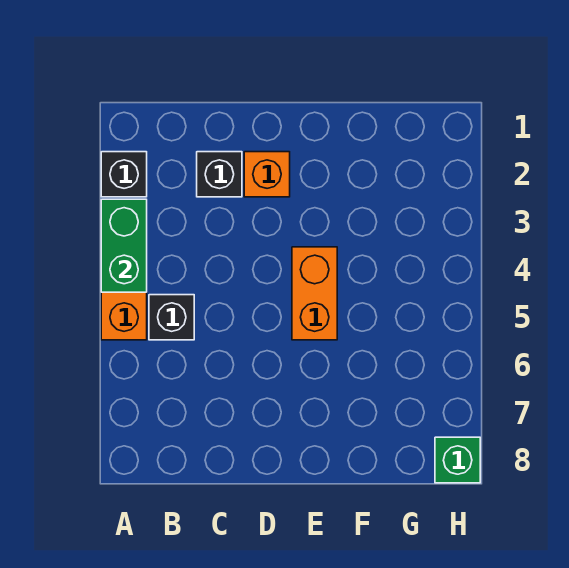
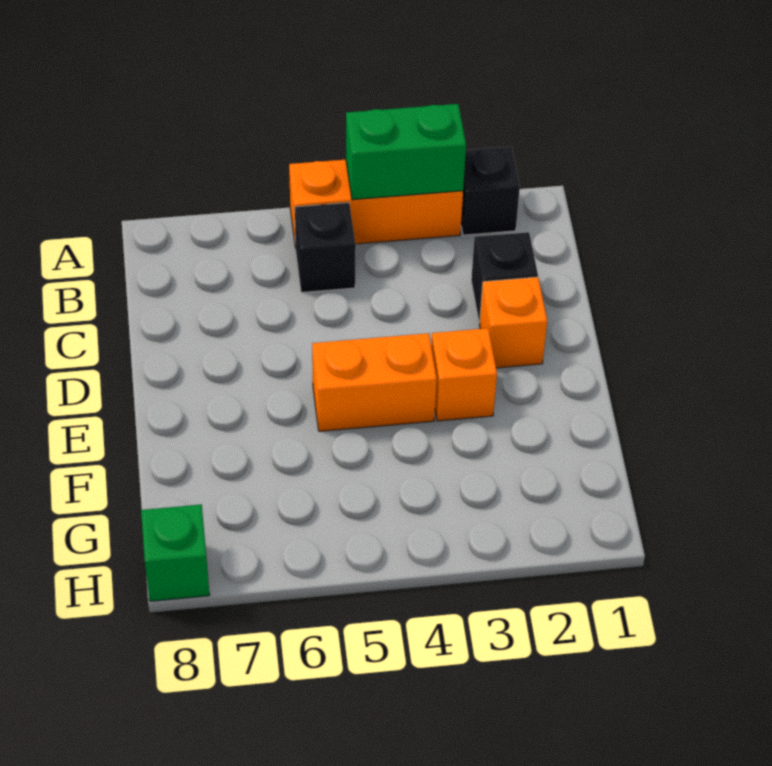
none -> orange brick E3 level 1

